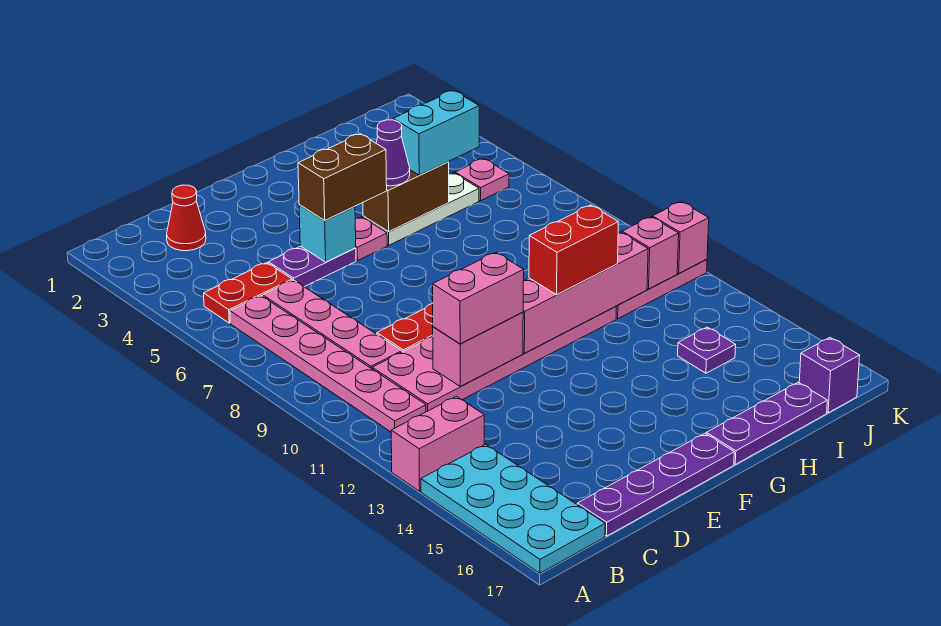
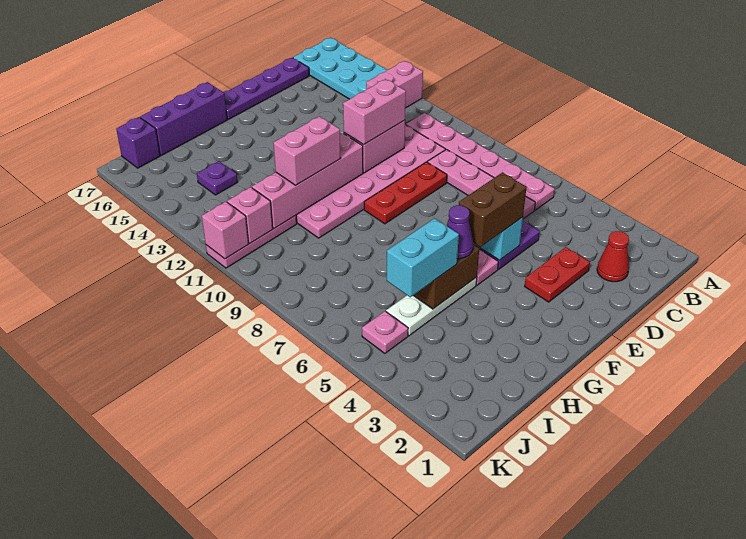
red plate B5:C5 level 1 -> red plate D3:E3 level 1
red brick G11:H11 level 3 -> pink brick G11:H11 level 3
purple plate G17:I17 level 1 -> purple brick G17:I17 level 1

